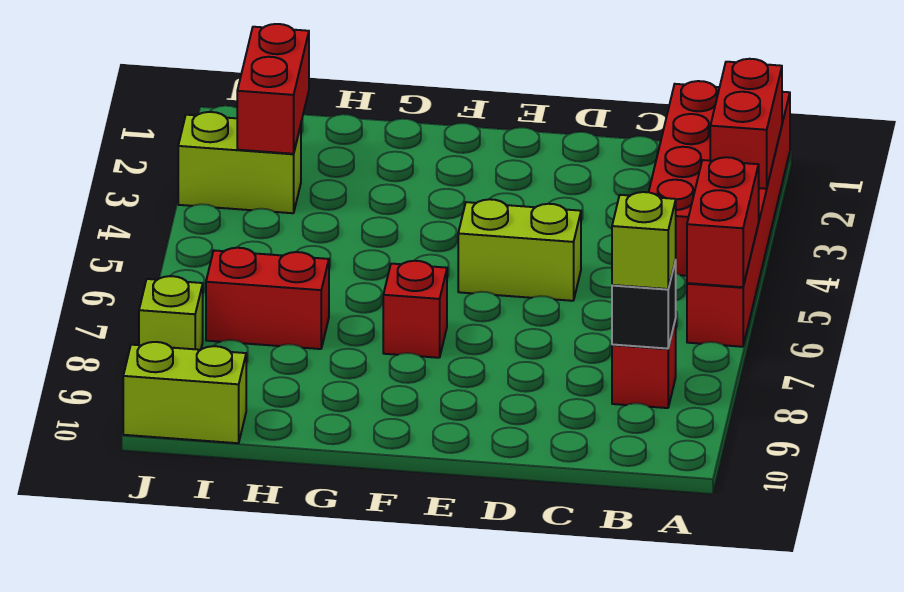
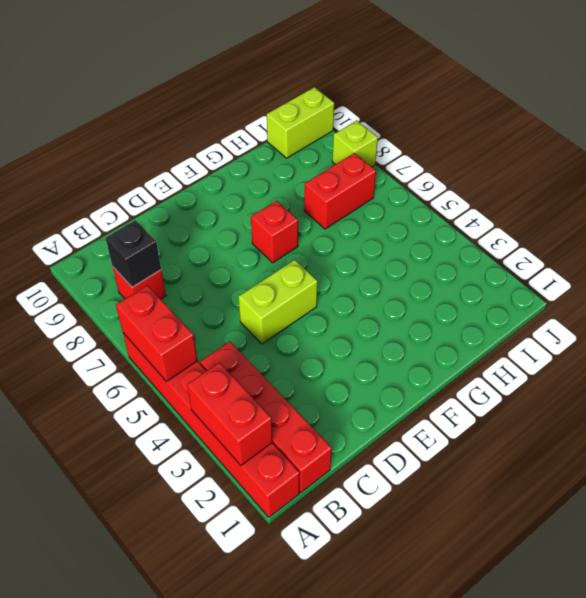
lime brick B8 level 3 -> none
red brick I2:I3 level 2 -> none
lime brick I3:J3 level 1 -> none

